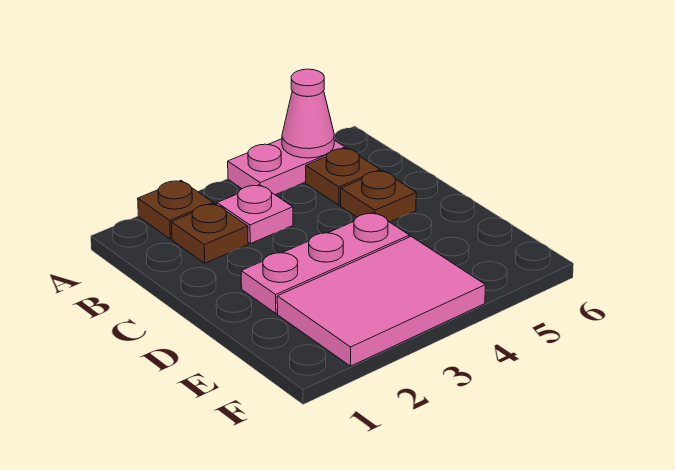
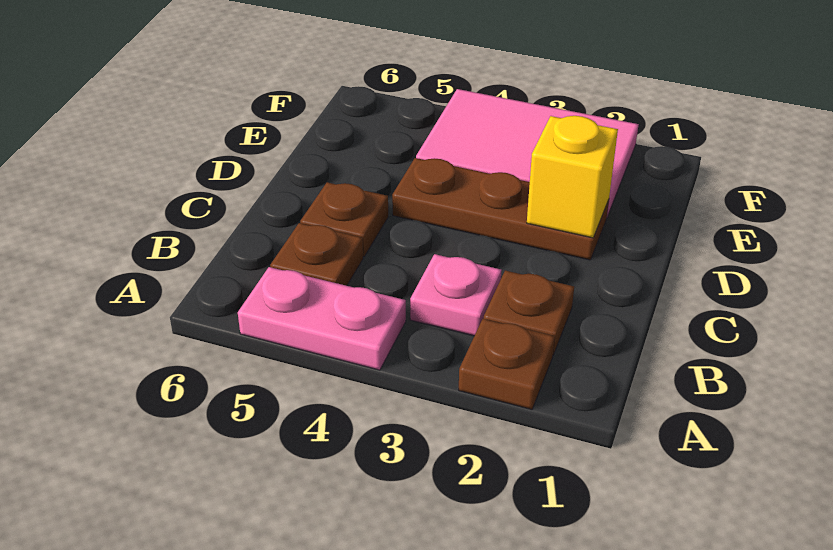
pink cone A5 level 2 -> none
pink plate D2:D4 level 1 -> brown plate D2:D4 level 1
none -> yellow brick D2 level 2

